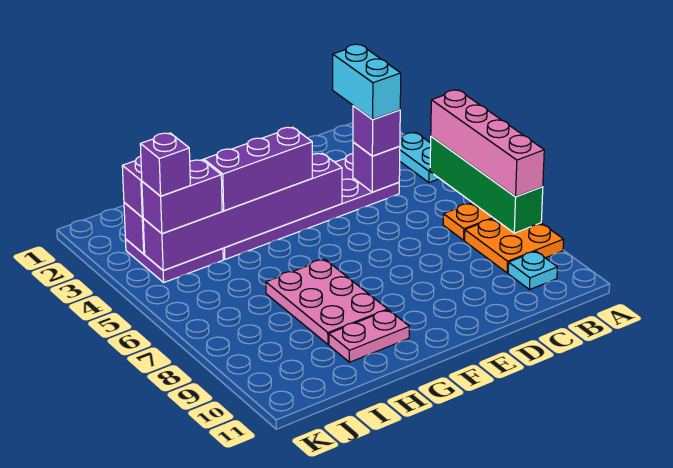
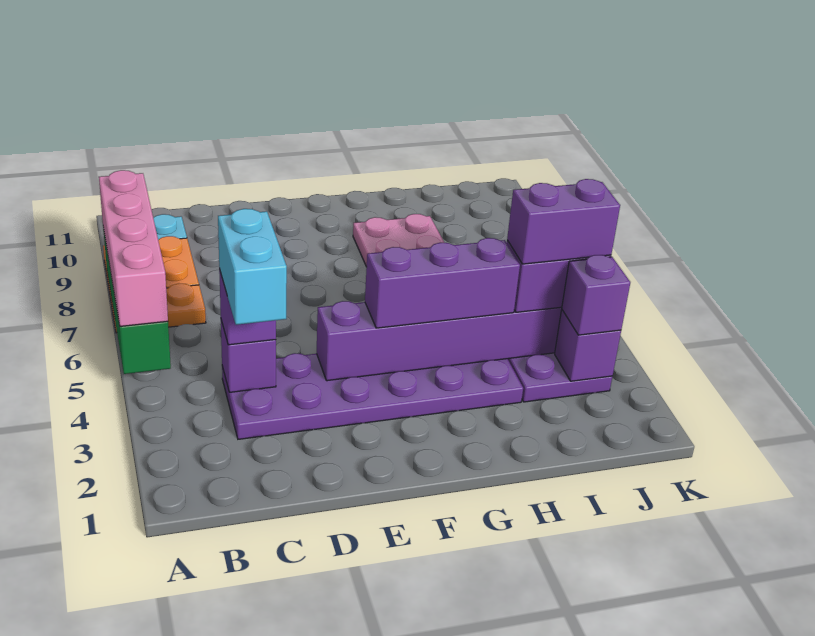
cyan plate A3:A4 level 1 -> none
pink plate G10:H10 level 1 -> none
purple brick J4 level 4 -> purple brick I4:J4 level 4

